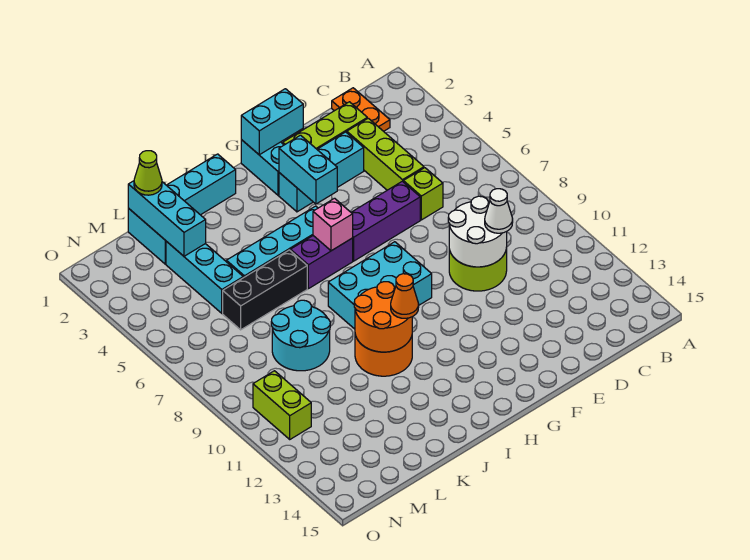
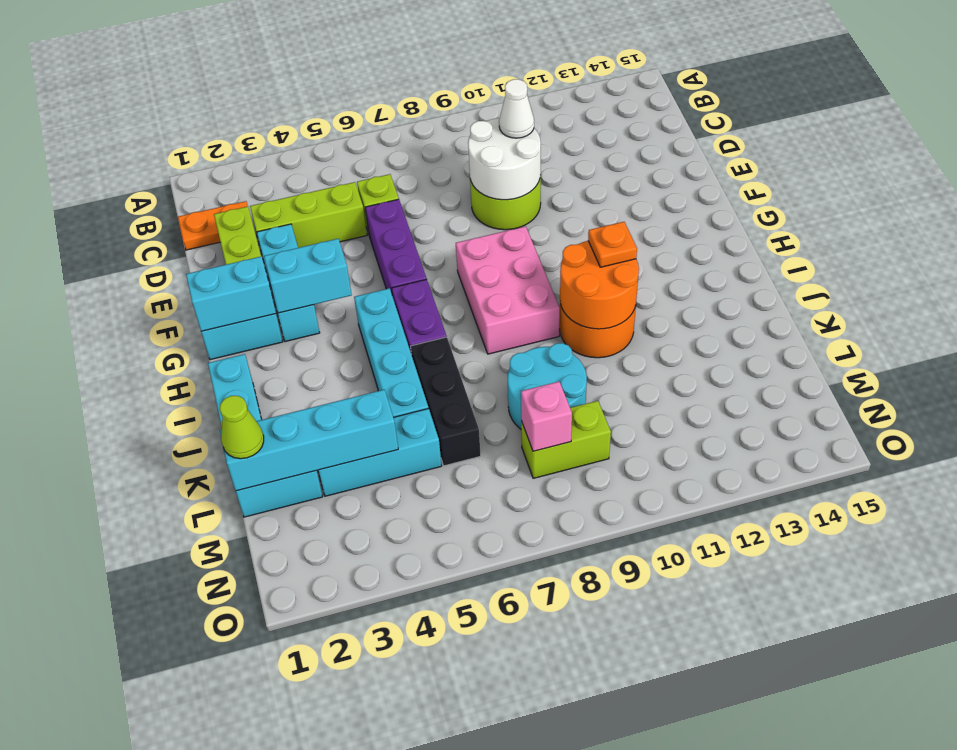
cyan brick F1:G1 level 2 -> cyan brick G1:G2 level 2
cyan brick G8:I9 level 1 -> pink brick G8:I9 level 1
pink brick H6 level 2 -> pink brick M8 level 2
orange cone I11 level 3 -> orange plate I11 level 3
cyan brick L1:L3 level 2 -> cyan brick L1:L4 level 2
lime brick N10:N11 level 1 -> lime brick M8:M9 level 1

